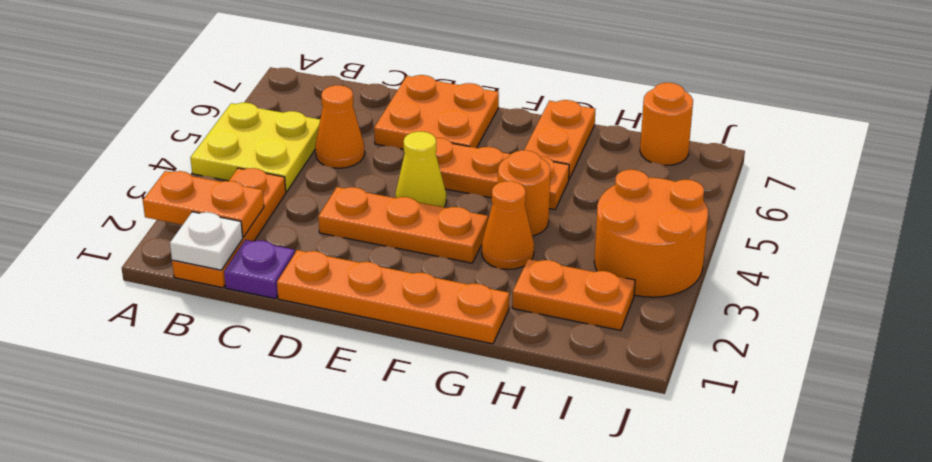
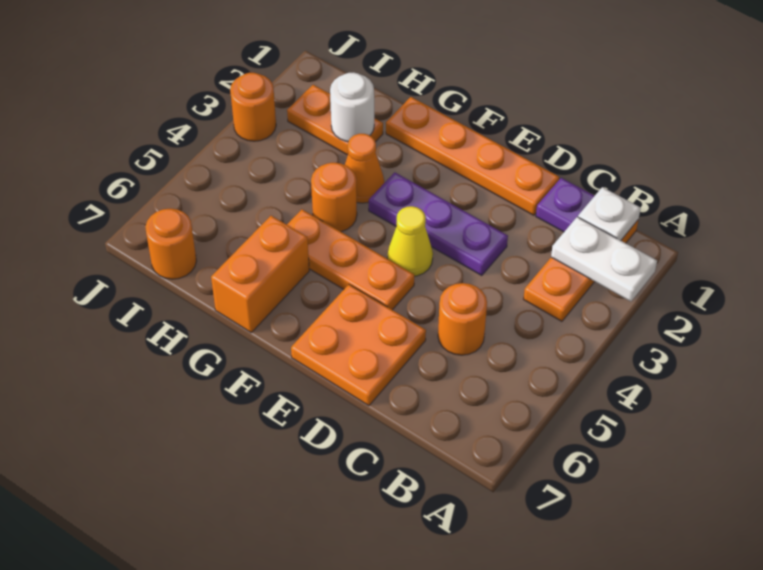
orange plate A2:B2 level 2 -> white plate A2:B2 level 2
yellow plate A4:B5 level 1 -> none
orange cone C5 level 1 -> orange round brick C5 level 1
orange plate D3:F3 level 1 -> purple plate D3:F3 level 1
orange plate G6:G7 level 1 -> orange brick G6:G7 level 1
none -> white round brick H2 level 2
orange round brick I3:J4 level 1 -> orange round brick J3 level 1

